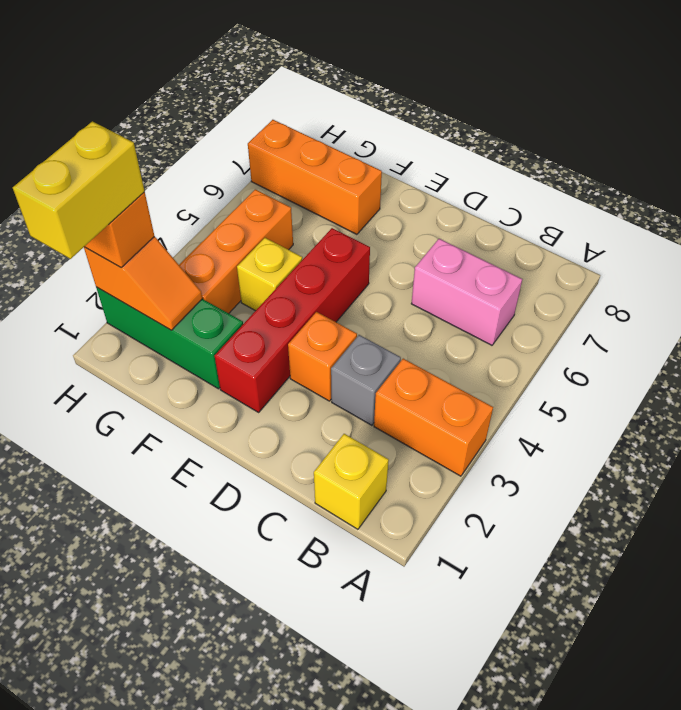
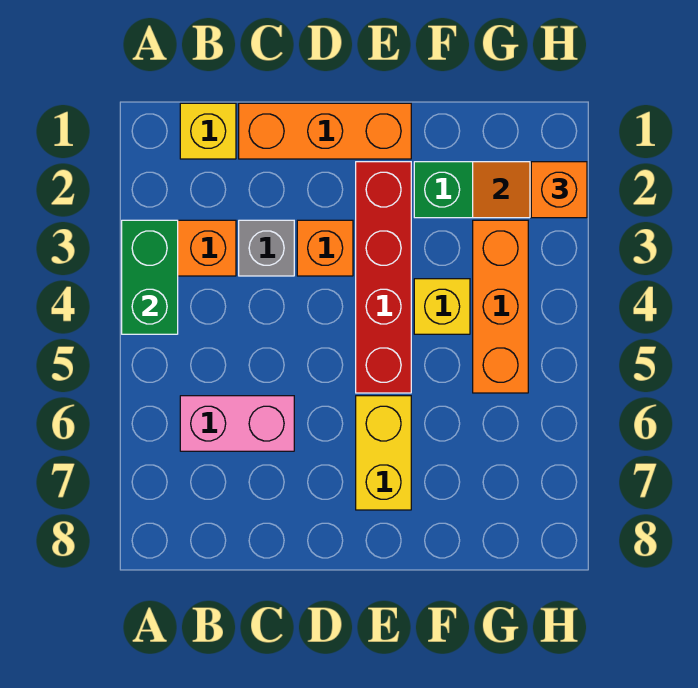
none -> green brick A3:A4 level 2
orange brick F7:H7 level 1 -> orange brick C1:E1 level 1
yellow brick H1:H2 level 4 -> yellow brick E6:E7 level 1

